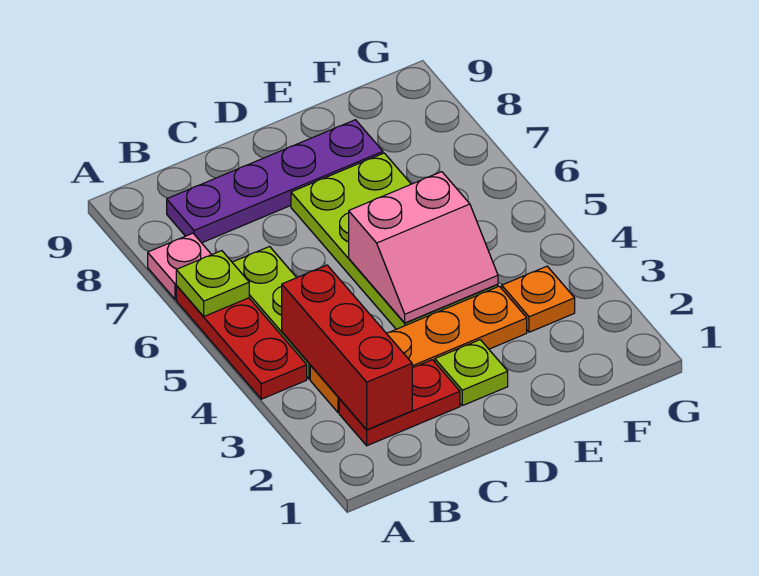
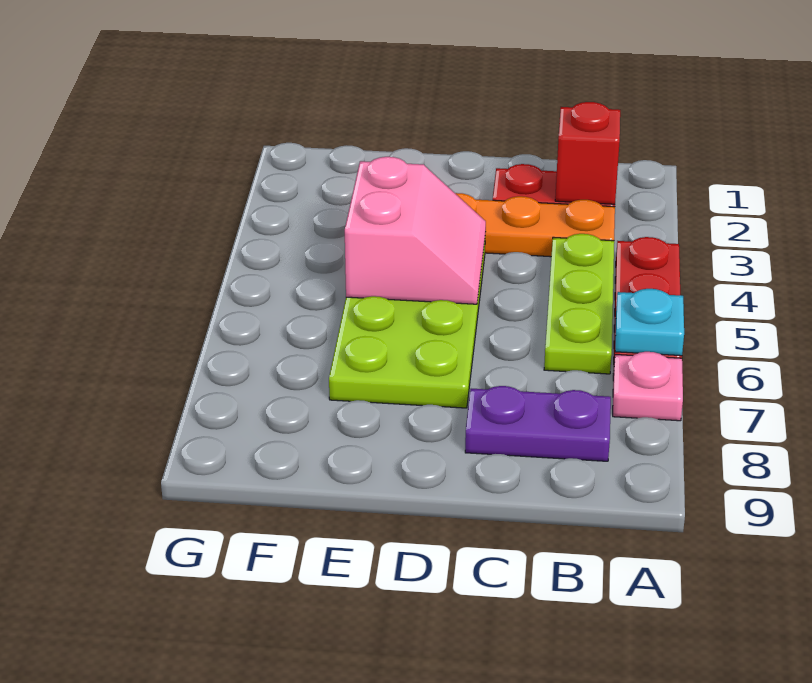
lime plate A6 level 2 -> cyan plate A6 level 2
red brick B2:B4 level 2 -> red brick B2 level 2
purple plate B8:E8 level 1 -> purple plate B8:C8 level 1
lime plate D2 level 1 -> none
pink slope D4:E5 level 2 top 5 -> pink slope D4:E5 level 2 top E
orange plate F3 level 1 -> none

